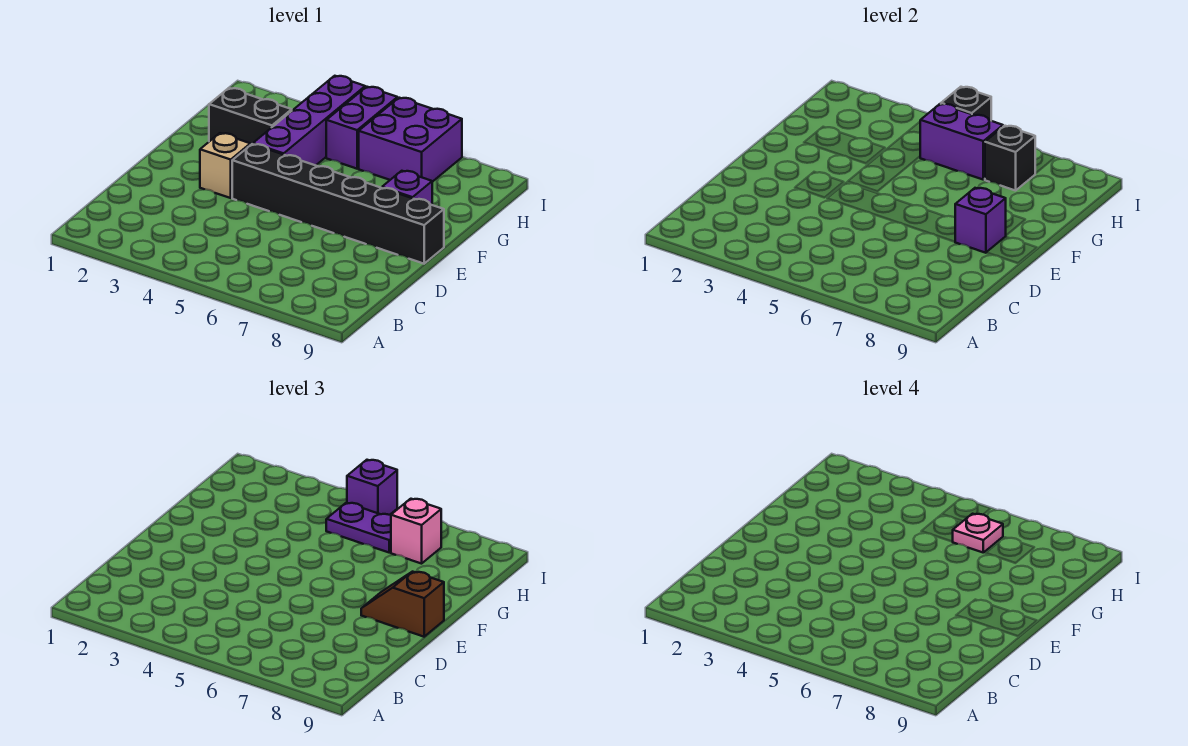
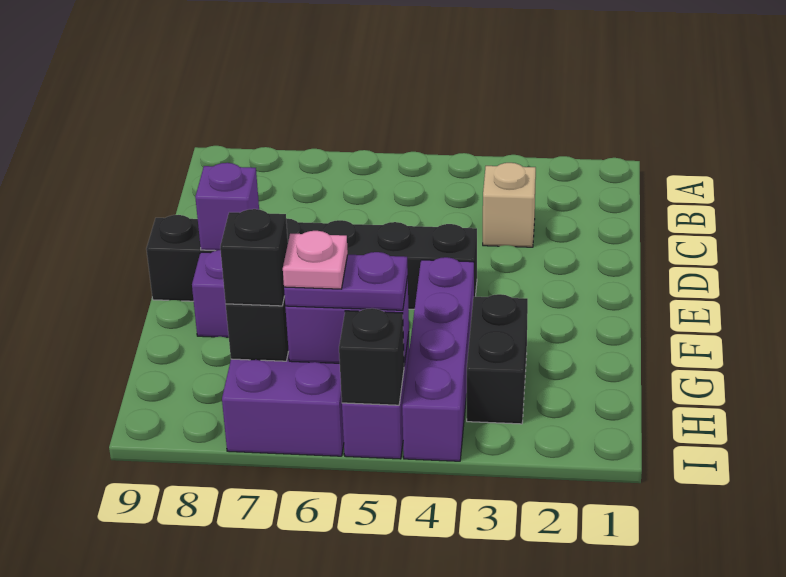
tan brick E3 level 1 -> tan brick C3 level 1
brown slope E8:E9 level 3 top 9 -> none
black brick G2:G3 level 1 -> black brick G3:H3 level 1
pink brick H7 level 3 -> black brick H7 level 3
purple brick I5 level 3 -> none

